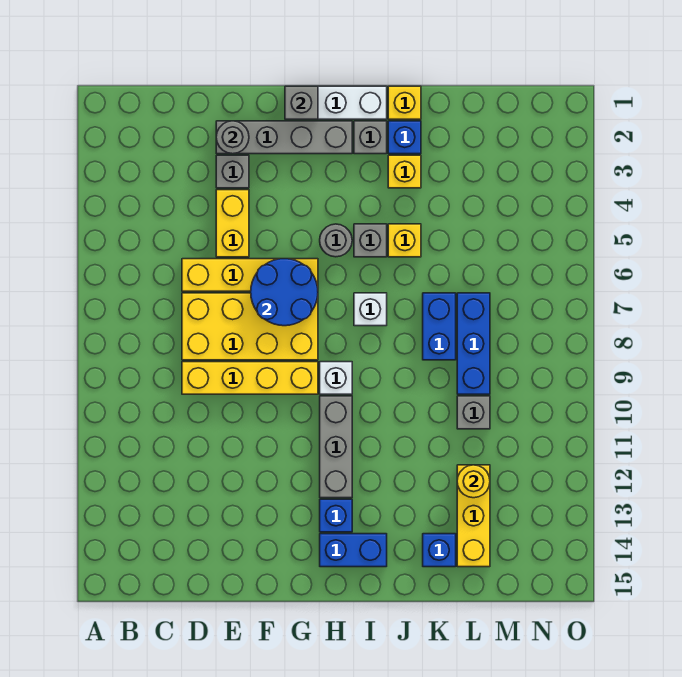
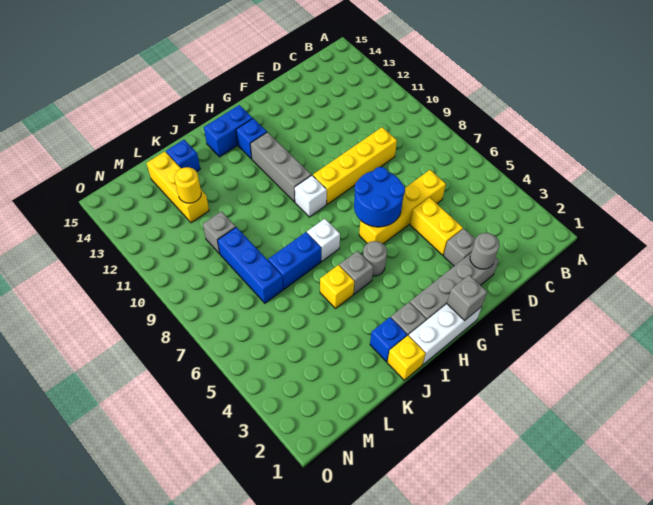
yellow brick D7:G8 level 1 -> none
yellow brick J3 level 1 -> none
blue brick K7:K8 level 1 -> blue brick J7:K7 level 1

